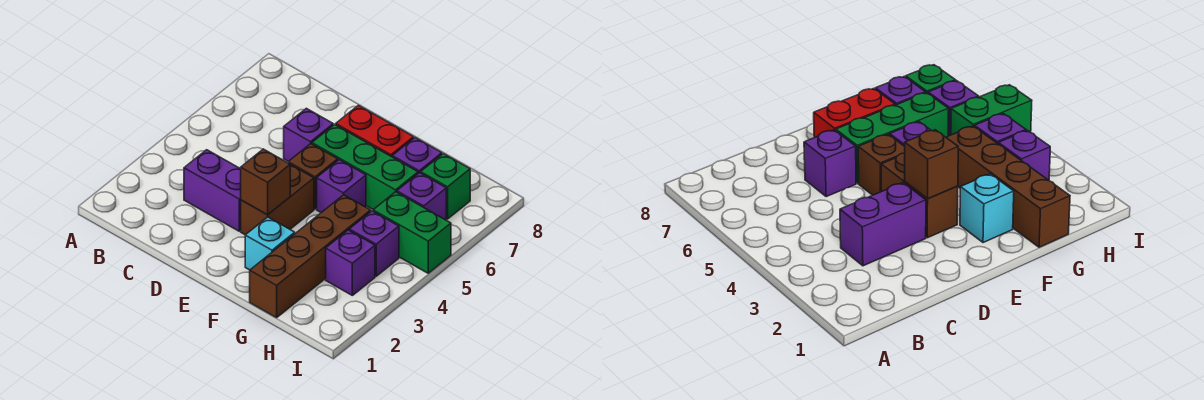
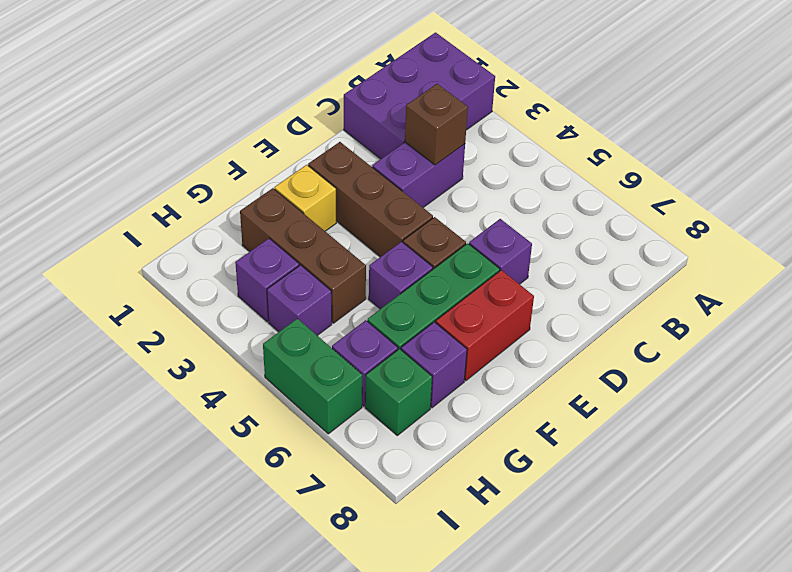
none -> purple brick A1:C2 level 1
brown brick E3:E4 level 1 -> brown brick E2:E4 level 1
brown brick E3 level 2 -> brown brick C3 level 2
cyan brick F2 level 1 -> yellow brick F2 level 1
brown brick G1:G4 level 1 -> brown brick G2:G4 level 1
green brick H5:I5 level 1 -> green brick I5:I6 level 1

